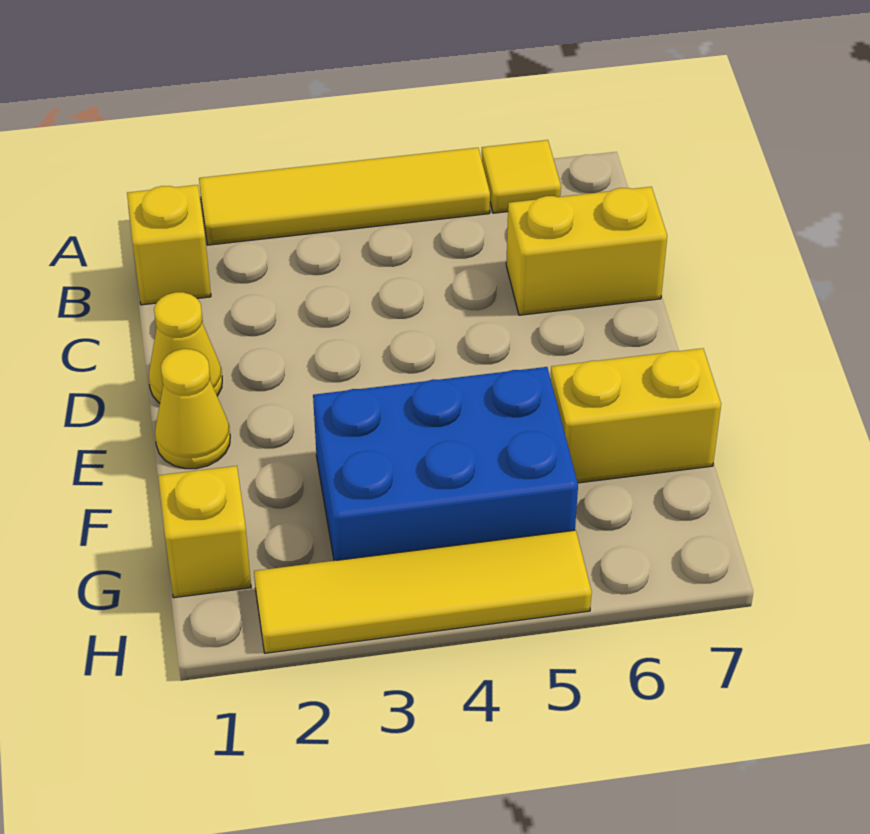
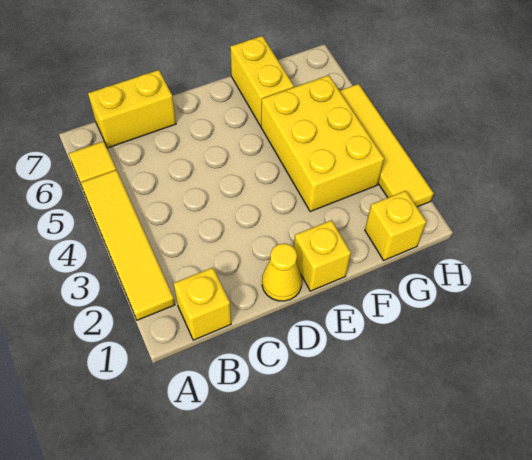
yellow brick C6:C7 level 1 -> yellow brick B7:C7 level 1
yellow cone E1 level 1 -> yellow brick E1 level 1
blue brick F3:G5 level 1 -> yellow brick F3:G5 level 1

